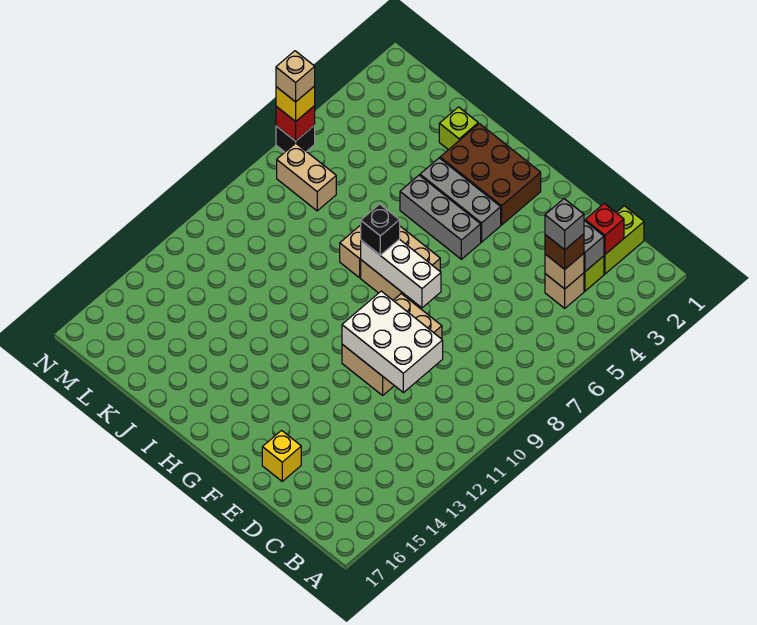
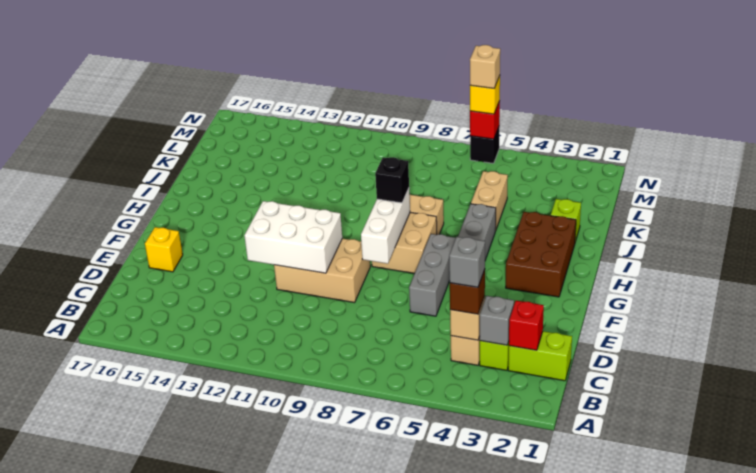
white brick D10:F11 level 2 -> white brick E10:F12 level 2
grey brick G4:I4 level 1 -> grey brick E6:G6 level 1
tan brick L7:M7 level 1 -> tan brick J5:K5 level 1

